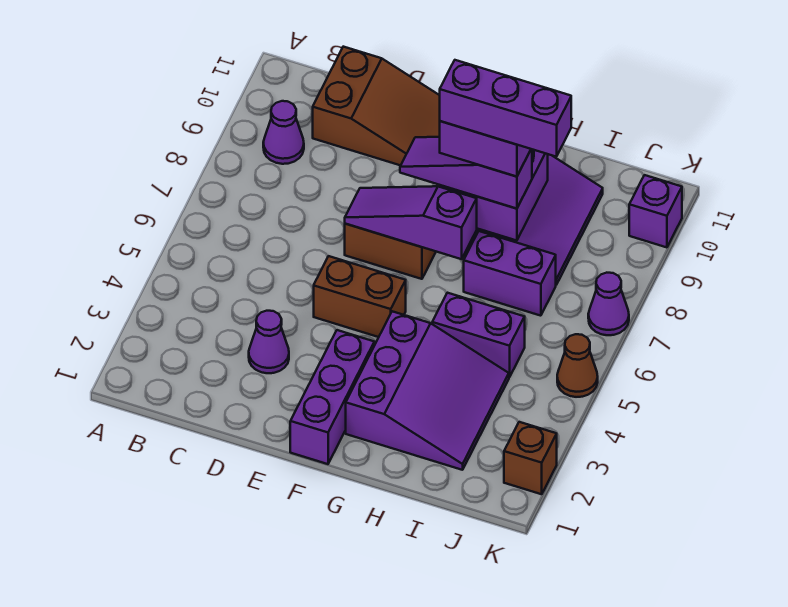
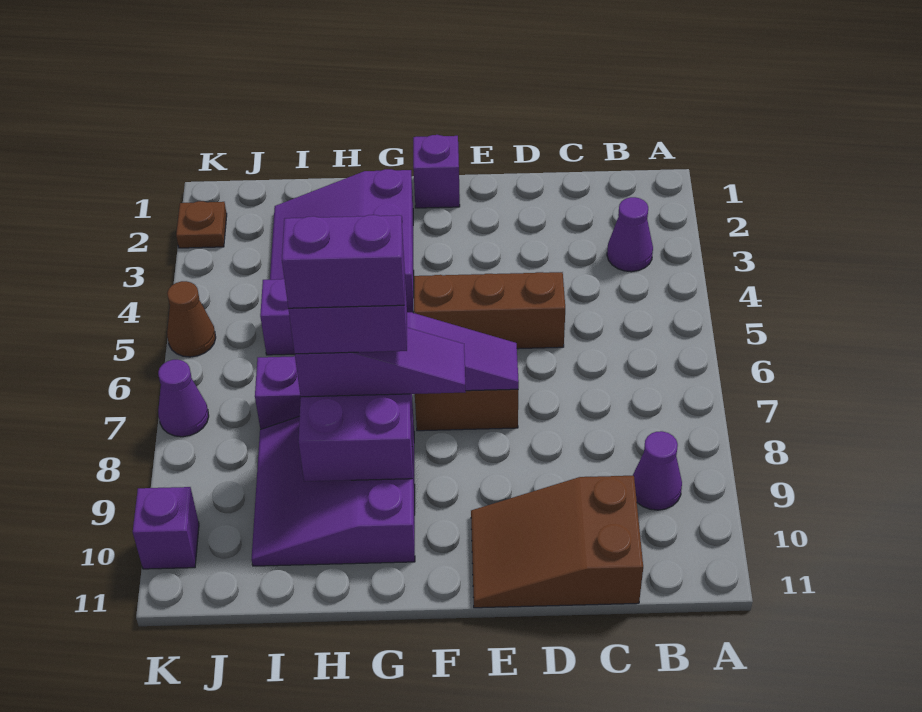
purple cone D3 level 1 -> purple cone B3 level 1
brown brick E5:F5 level 1 -> brown brick D5:F5 level 1
purple brick F1:F3 level 1 -> purple brick F1 level 1
purple brick G8:I8 level 5 -> purple brick G8:H8 level 5
brown brick K2 level 1 -> brown plate K2 level 1

